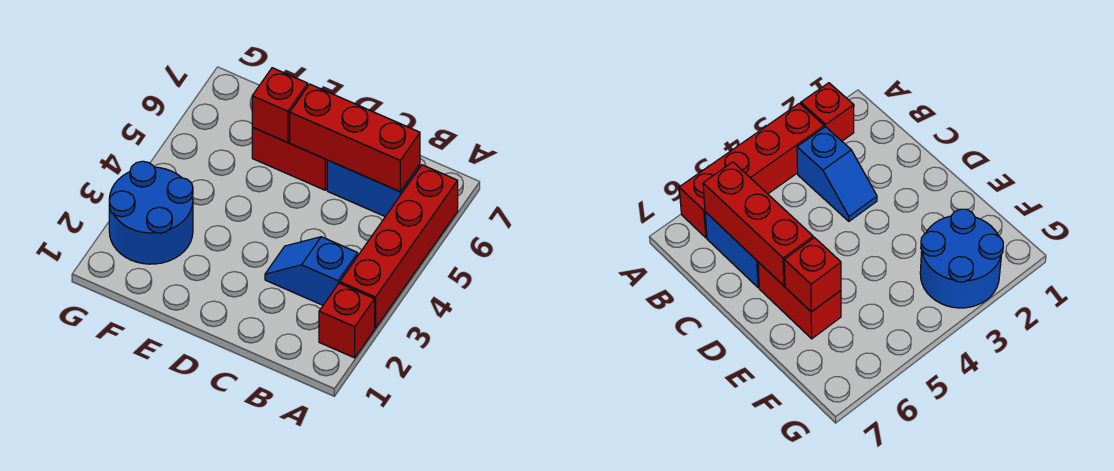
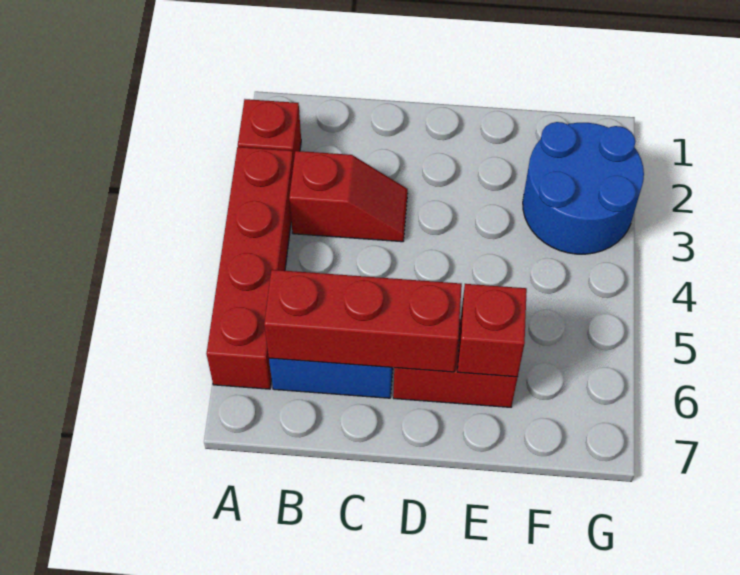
blue slope B3:C3 level 1 top B -> red slope B3:C3 level 1 top B

